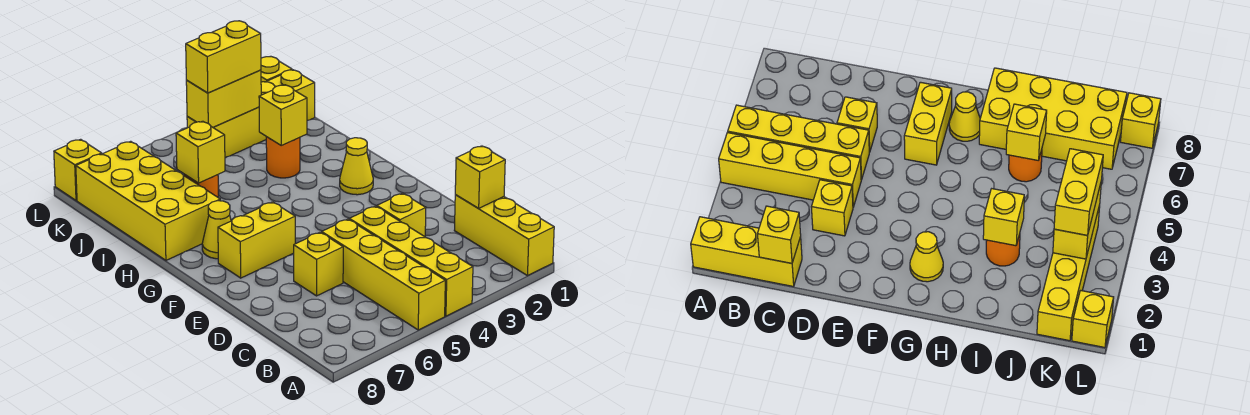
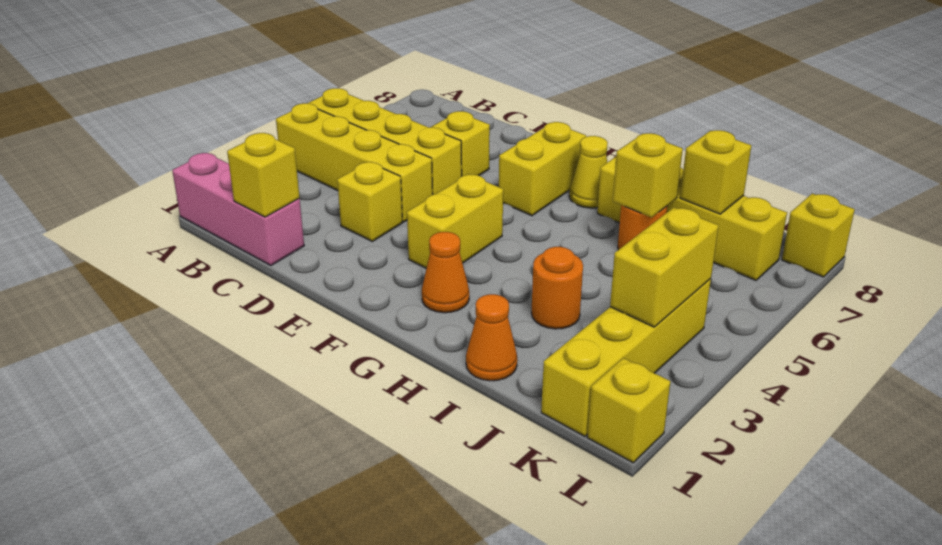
yellow brick A1:C1 level 1 -> pink brick A1:C1 level 1
yellow cone G2 level 1 -> orange cone G2 level 1
yellow brick H7:K8 level 1 -> yellow brick H7:K7 level 1
none -> orange cone I1 level 1
yellow brick I3 level 2 -> yellow brick J7 level 2
yellow brick K3:K4 level 3 -> yellow brick F3:F4 level 1

